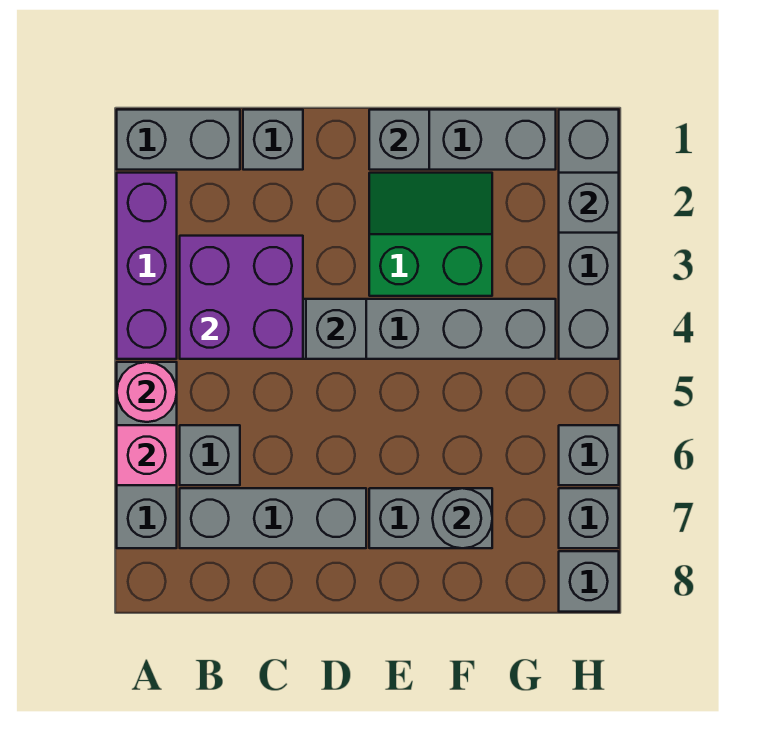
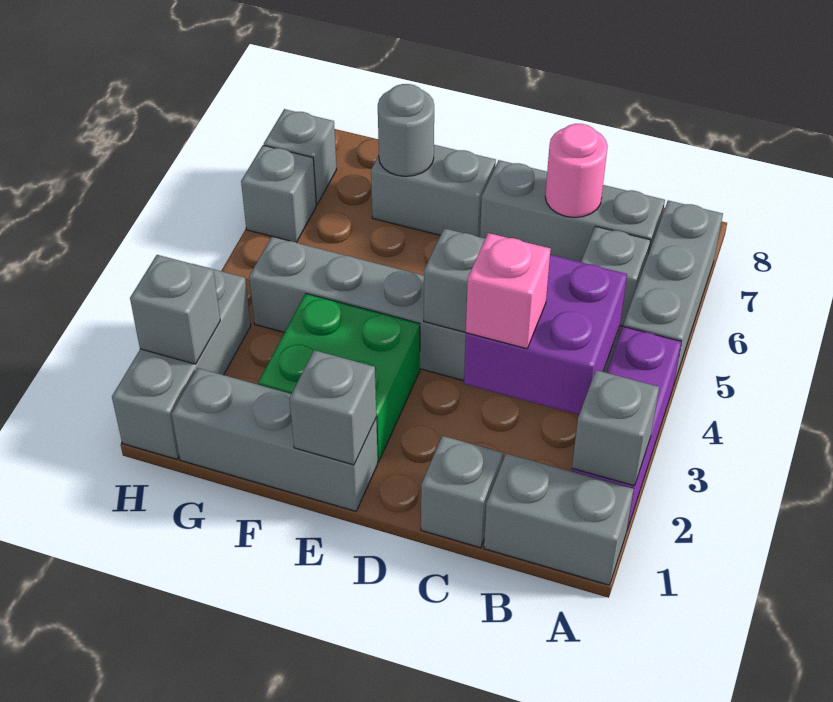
pink round brick A5 level 2 -> pink round brick C7 level 2
pink brick A6 level 2 -> pink brick C3 level 3
green slope E2:F3 level 1 top 3 -> green brick E2:F3 level 1
grey brick H1:H4 level 1 -> grey brick H1:H3 level 1
grey brick H8 level 1 -> grey brick A2 level 2

